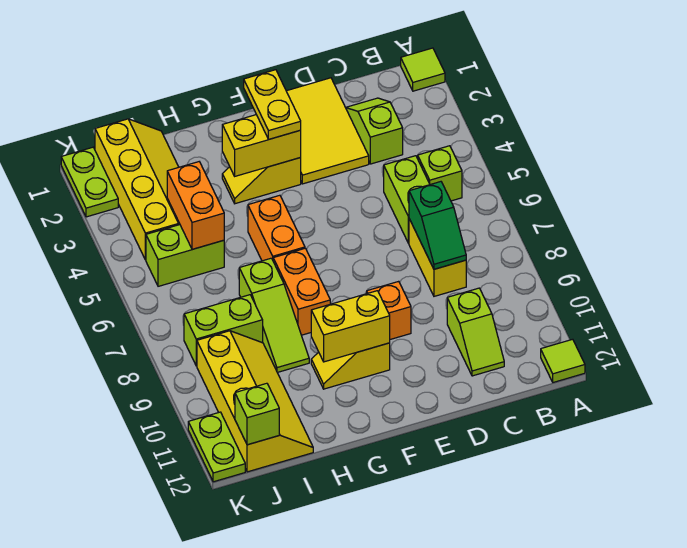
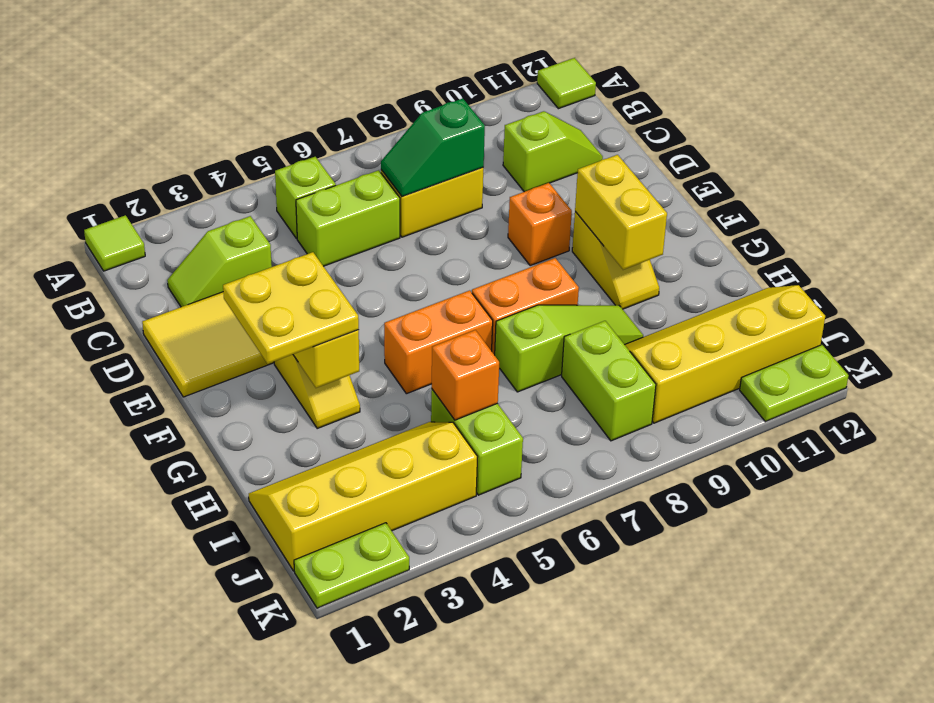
green slope C7:C8 level 2 top 7 -> green slope C7:C8 level 2 top 8
yellow plate F2:F3 level 3 -> yellow plate F2:G3 level 3
orange brick I4:I5 level 2 -> orange brick I5 level 2
lime brick J12 level 2 -> none

